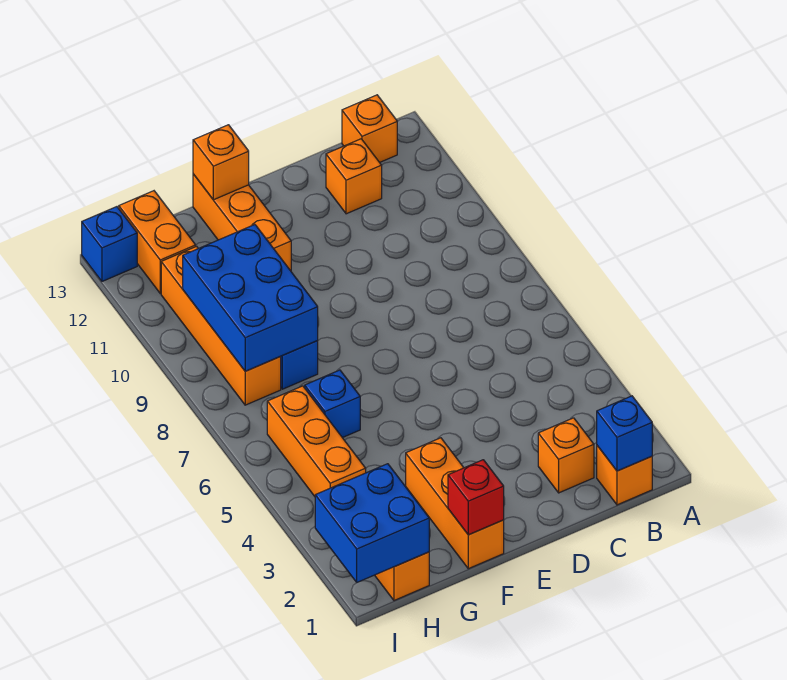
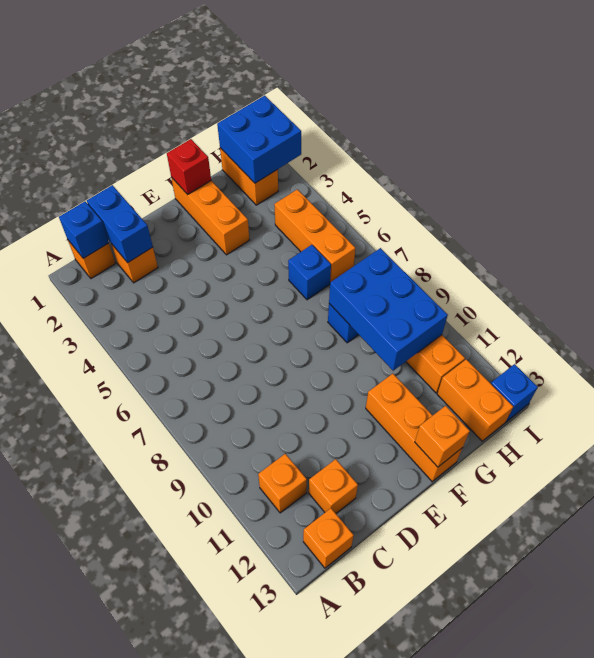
none -> orange brick B11 level 1
none -> blue brick C1:C2 level 2

